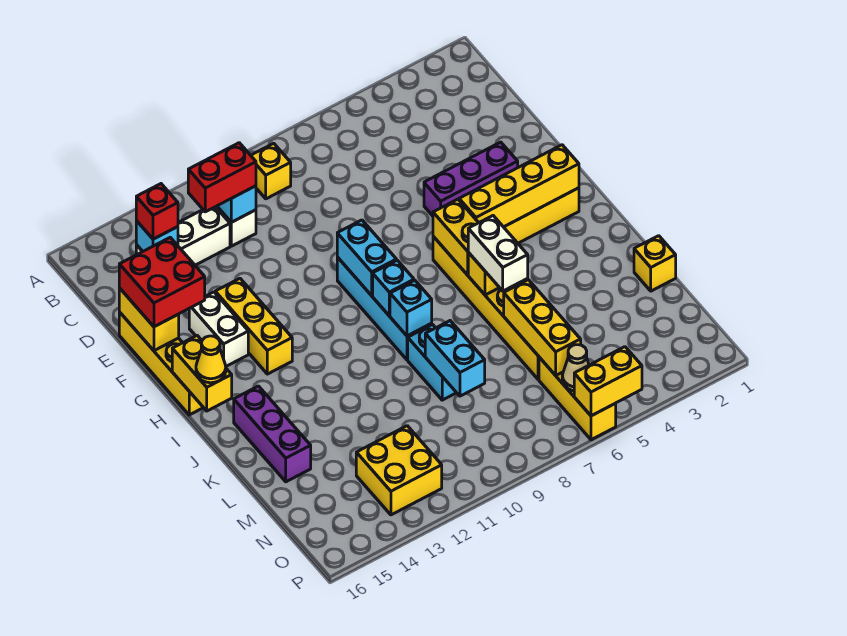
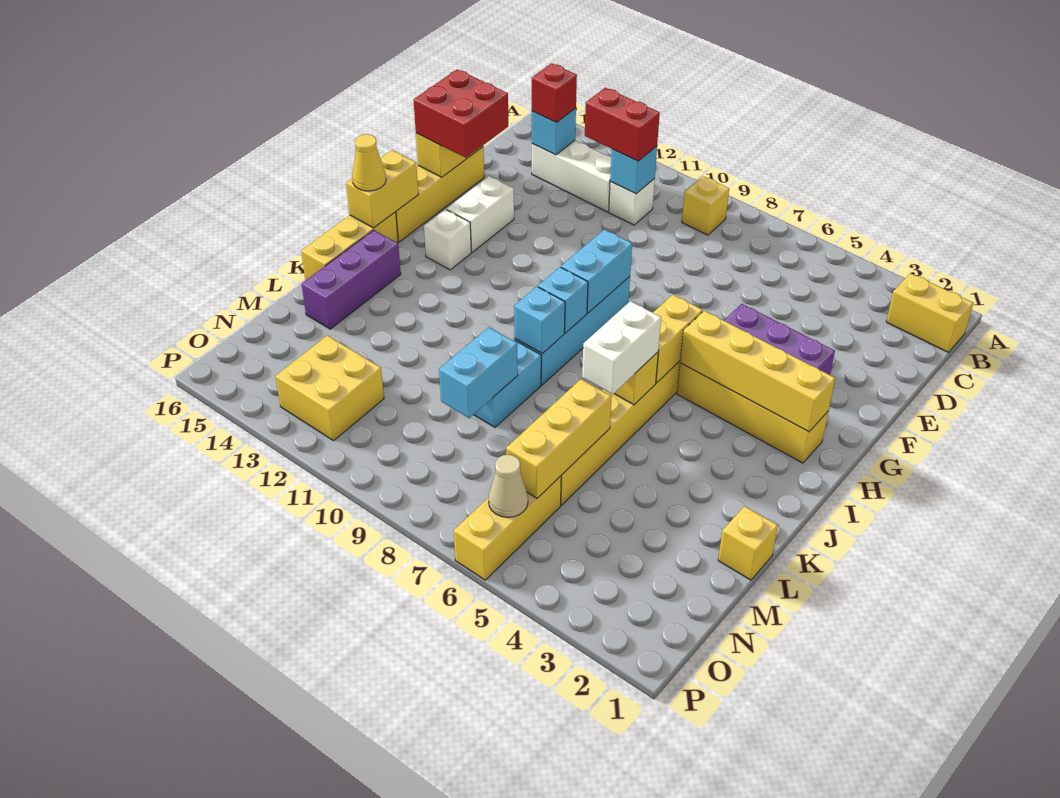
yellow brick F13:H13 level 1 -> yellow brick I16:K16 level 1
none -> white brick H14 level 1
yellow brick P5:P6 level 2 -> yellow brick B1:B2 level 1

